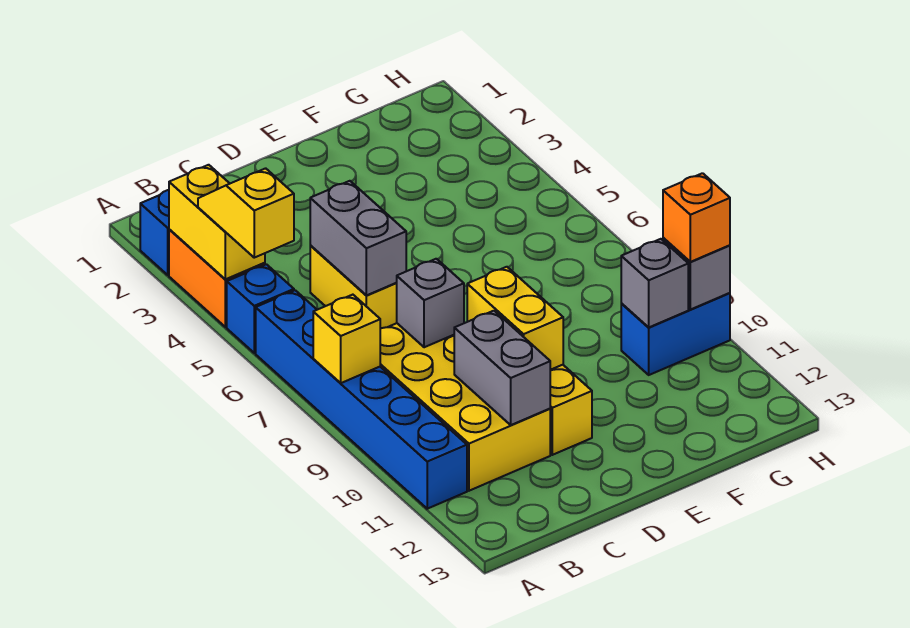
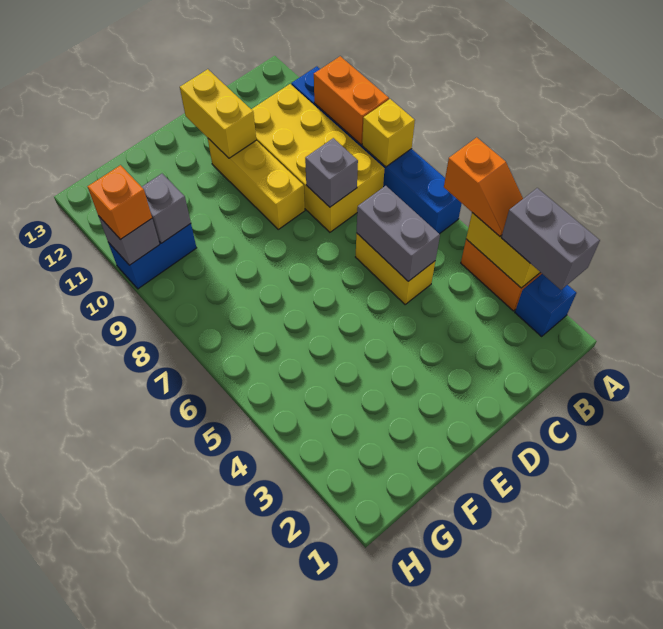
yellow slope A4:A5 level 3 top 5 -> orange slope A4:A5 level 3 top 5
blue brick A5 level 1 -> none
none -> orange brick A9:A10 level 2
grey brick C10:C11 level 2 -> grey brick A2:A3 level 3
yellow brick D9:D10 level 2 -> yellow brick D11:D12 level 2

